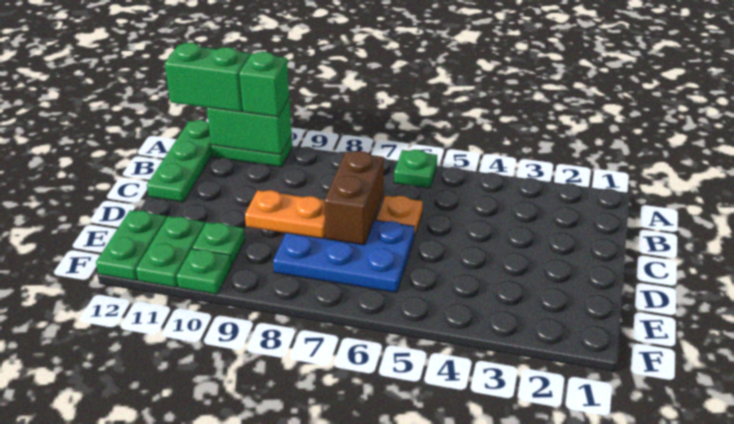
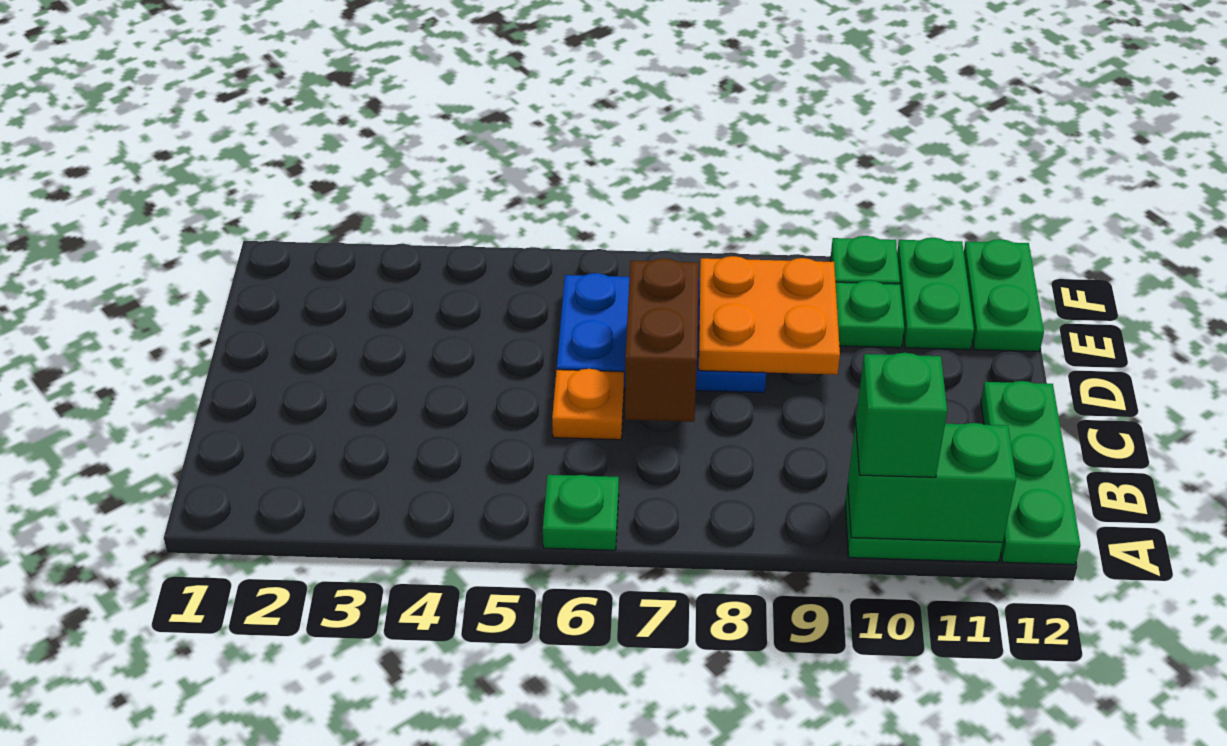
green brick A11:A12 level 3 -> none
orange plate D8:D9 level 2 -> orange plate D8:E9 level 2

